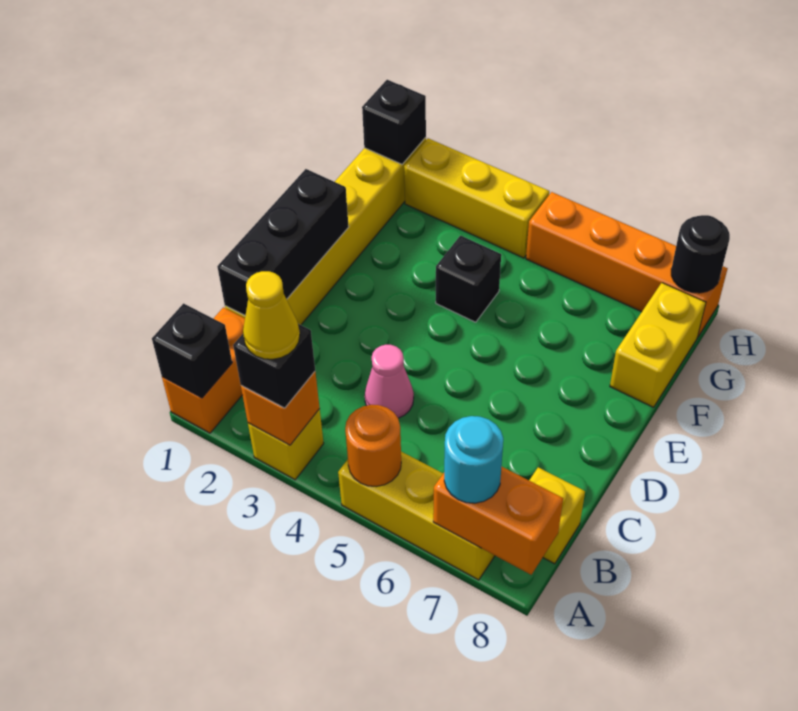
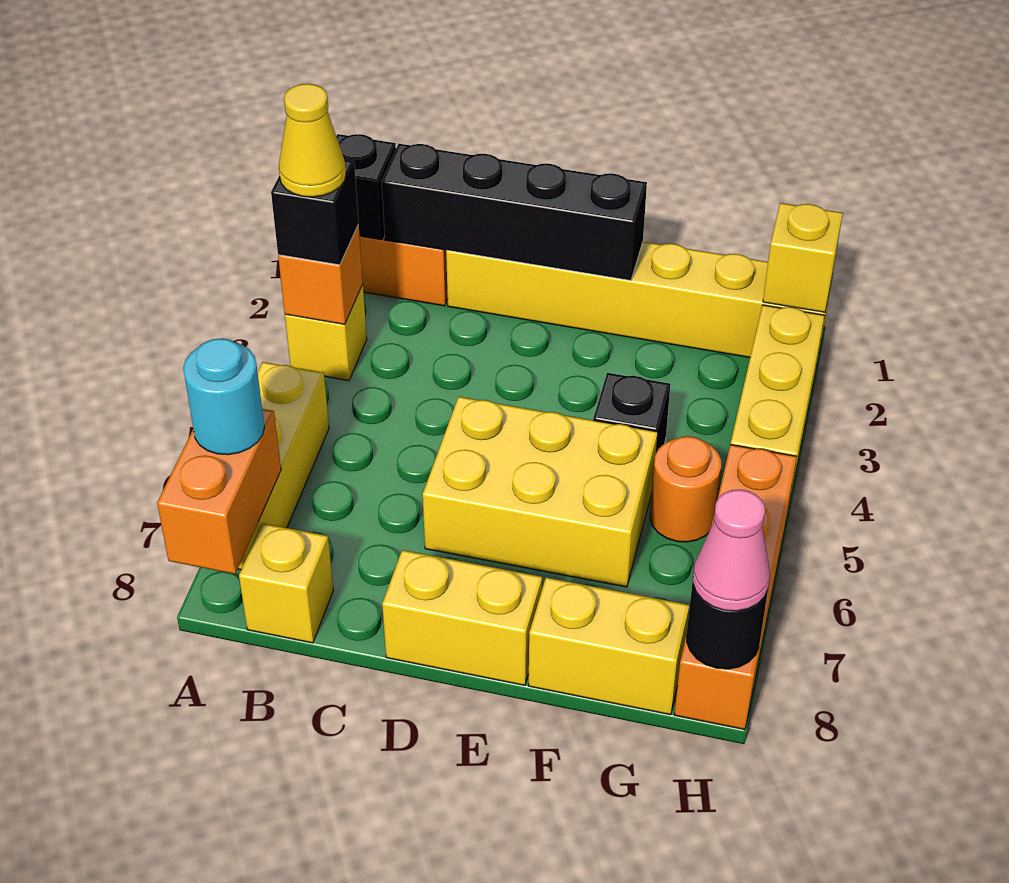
orange round brick A5 level 2 -> orange round brick G5 level 1
black brick C1:E1 level 2 -> black brick B1:E1 level 2
pink cone C4 level 1 -> pink cone H8 level 3
none -> yellow brick D5:F6 level 1
none -> yellow brick D8:E8 level 1
black brick H1 level 2 -> yellow brick H1 level 2

